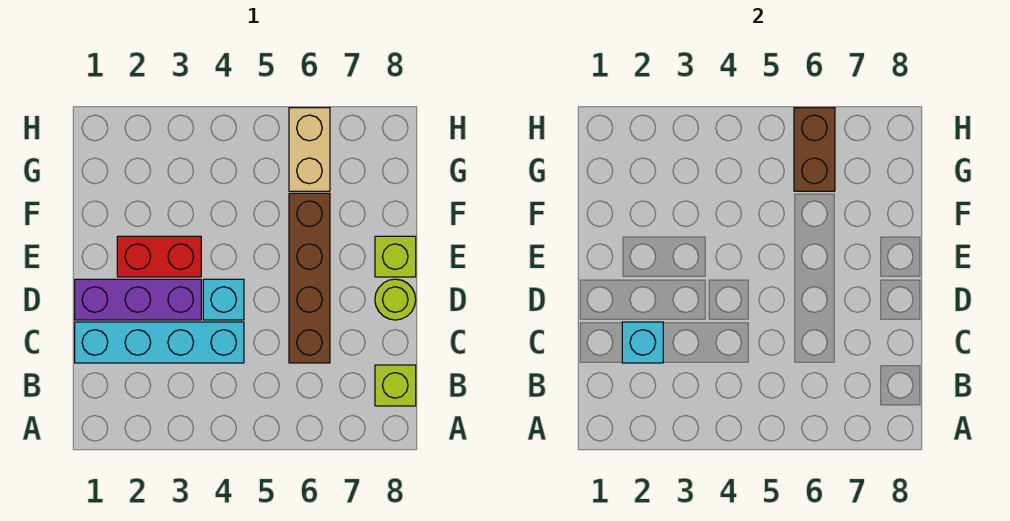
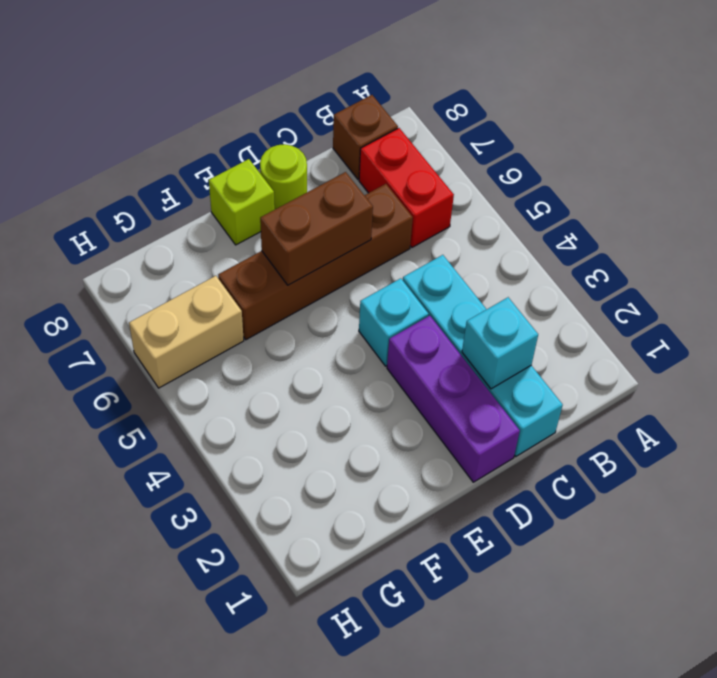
lime brick B8 level 1 -> brown brick B8 level 1
red brick E2:E3 level 1 -> red brick B6:B7 level 1
brown brick G6:H6 level 2 -> brown brick D6:E6 level 2

